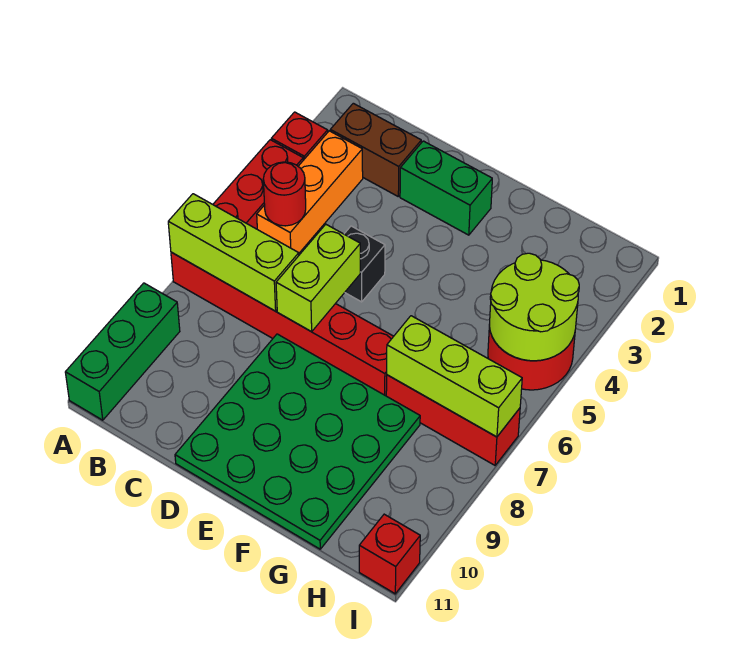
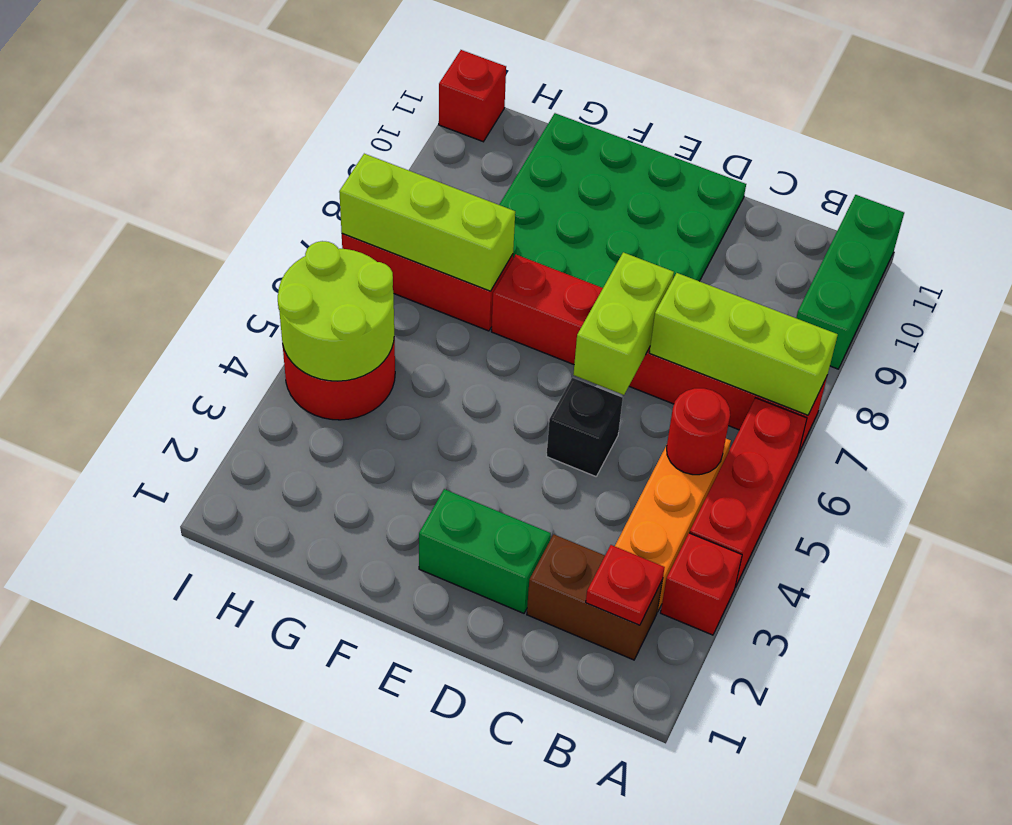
none -> red plate B2 level 2

